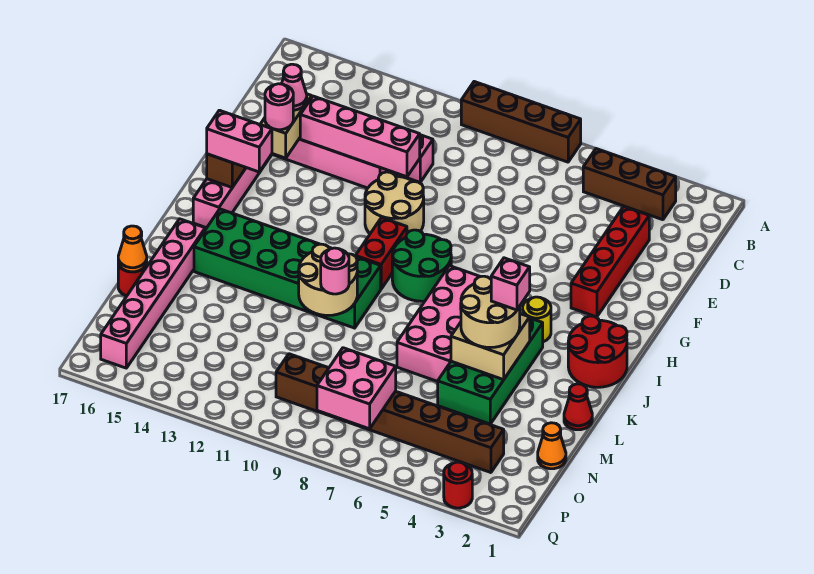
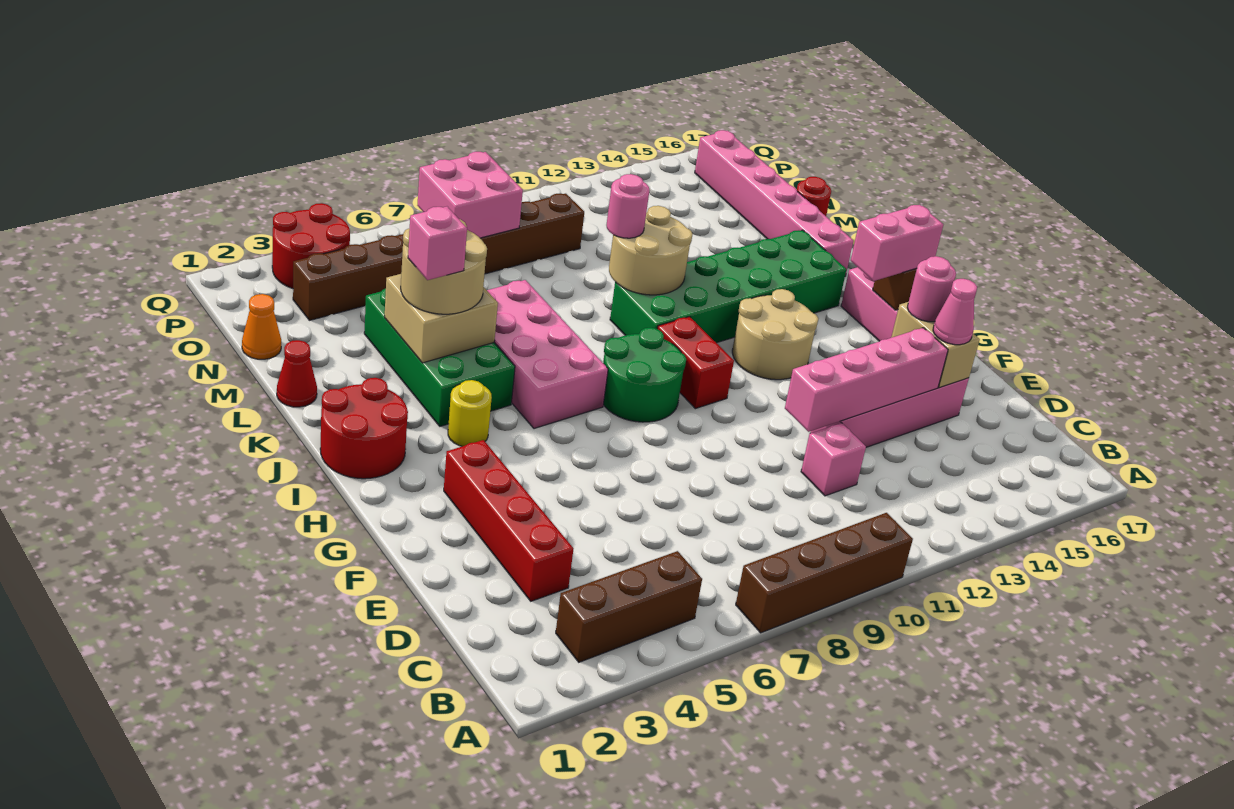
tan round brick F10:G11 level 1 -> tan round brick H12:I13 level 1
orange cone M17 level 2 -> none
red round brick Q3 level 1 -> red round brick P3:Q4 level 1

